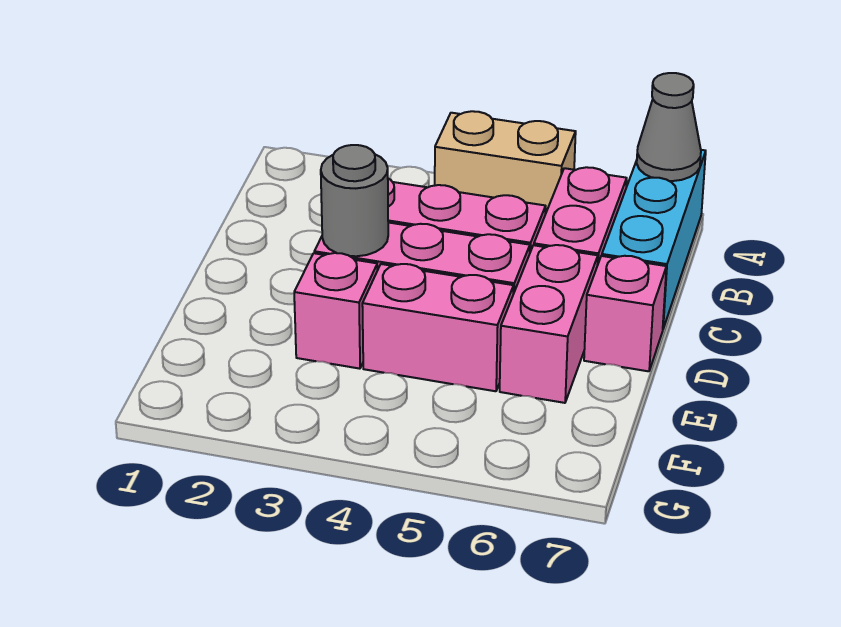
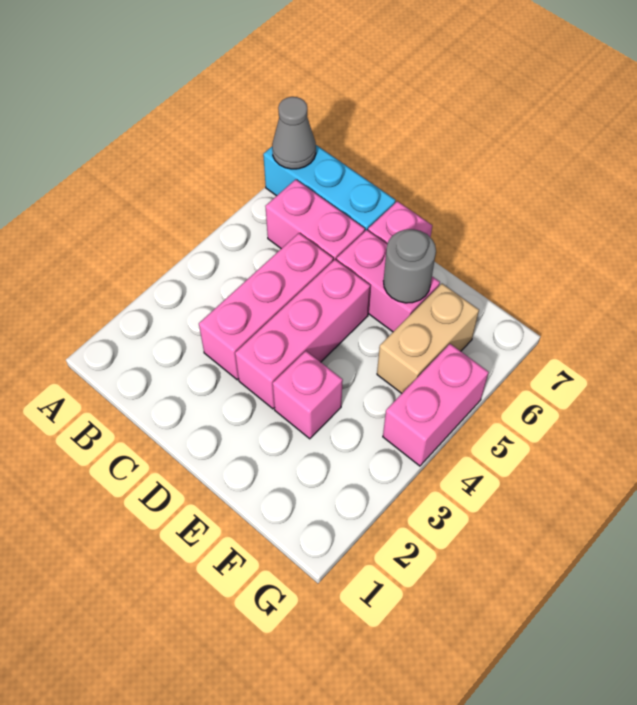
tan brick A4:A5 level 1 -> tan brick F5:F6 level 1
grey round brick D3 level 2 -> grey round brick E6 level 2
pink brick E4:E5 level 1 -> pink brick G4:G5 level 1

